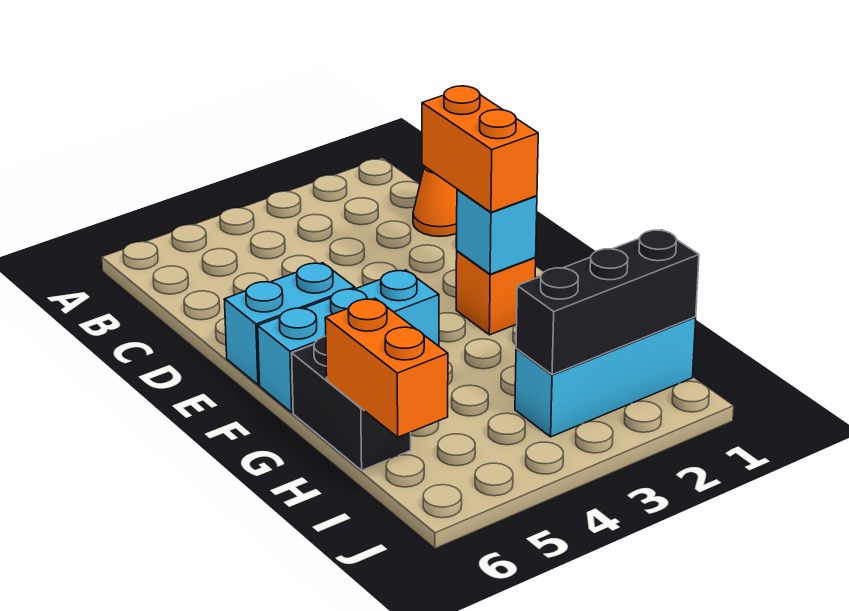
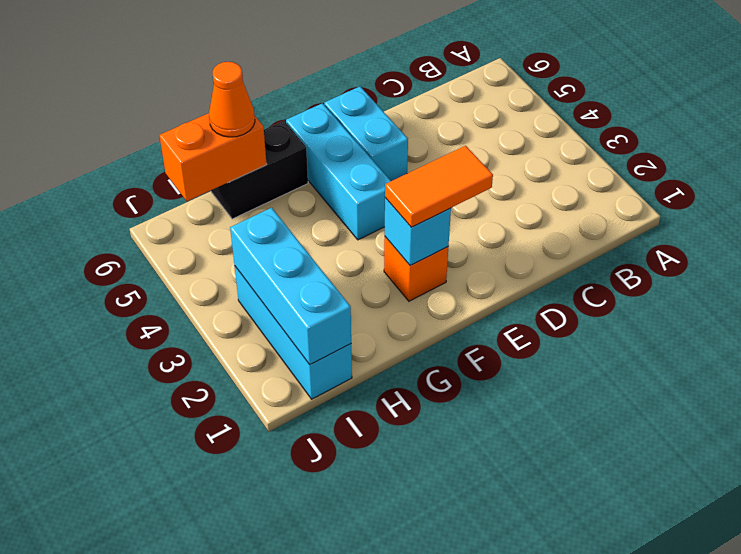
orange cone C1 level 1 -> orange cone H6 level 3
orange brick E2:F2 level 3 -> orange tile E2:F2 level 3
black brick I1:I3 level 2 -> cyan brick I1:I3 level 2

